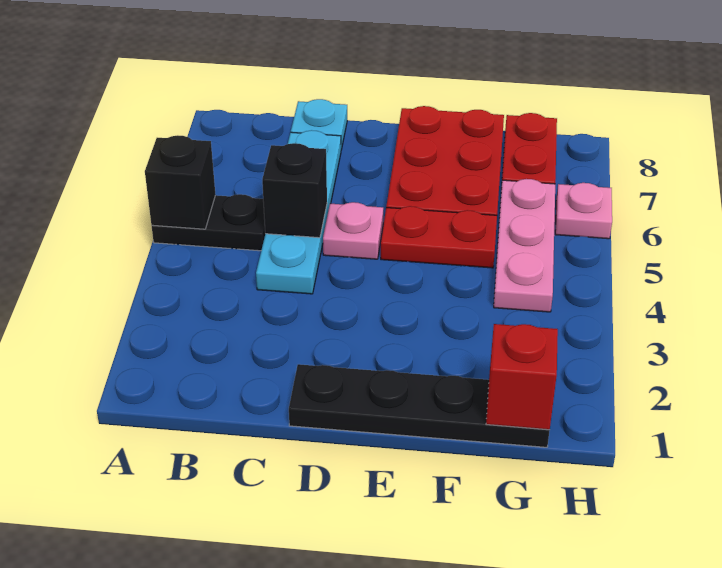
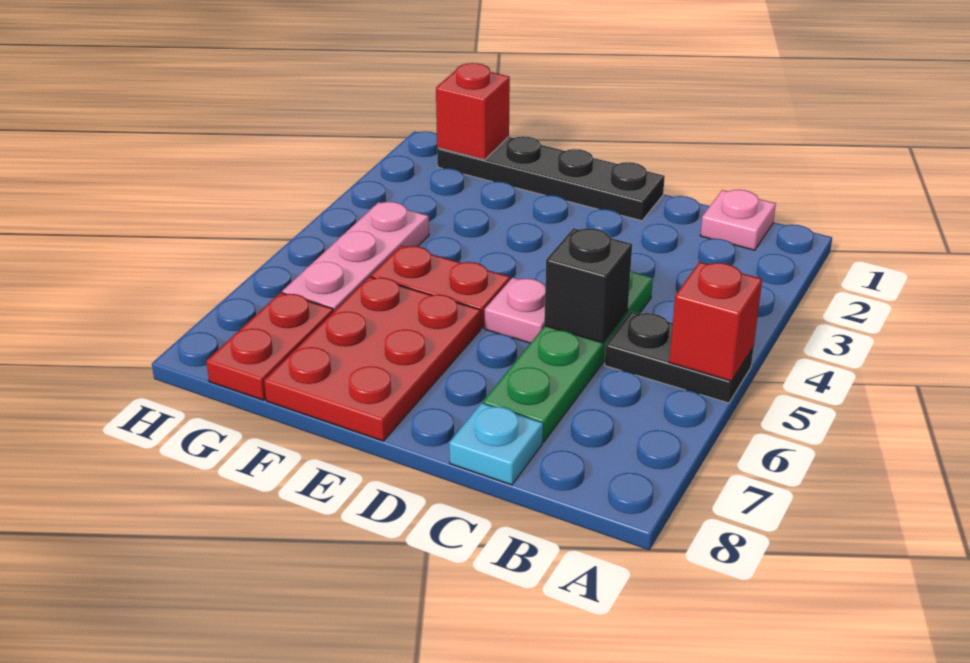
black brick A5 level 2 -> red brick A5 level 2
cyan plate C4:C7 level 1 -> green plate C4:C7 level 1
pink plate H6 level 1 -> pink plate B1 level 1

